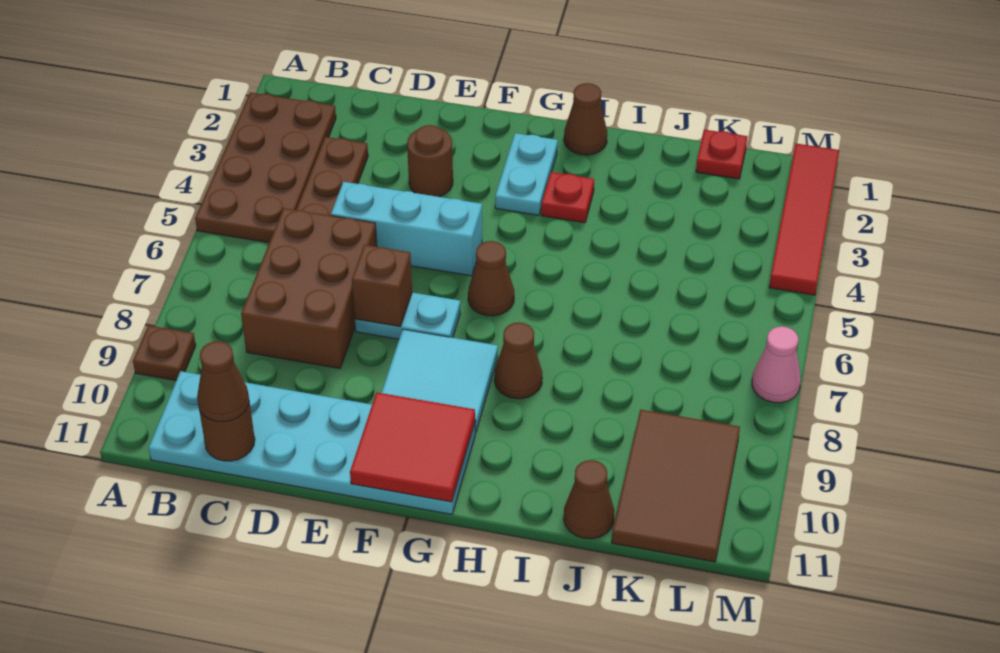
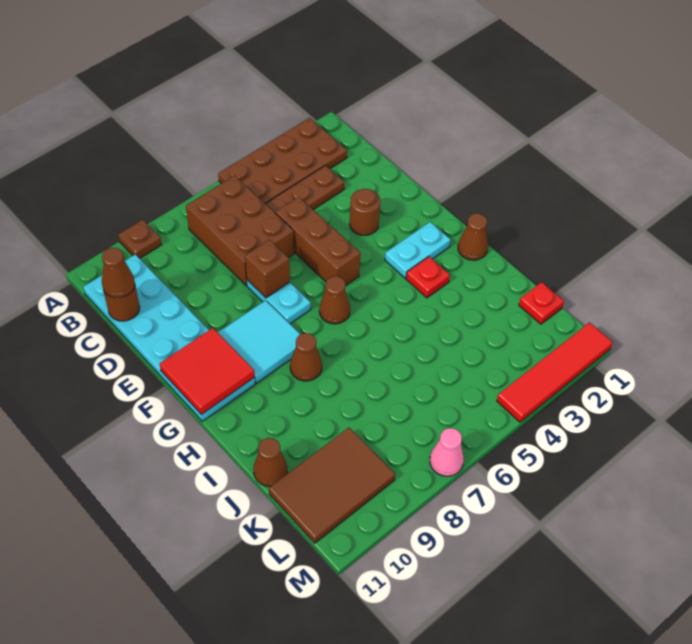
brown brick C6:D8 level 1 -> brown brick B6:D7 level 1
cyan brick D5:F5 level 1 -> brown brick D5:F5 level 1

